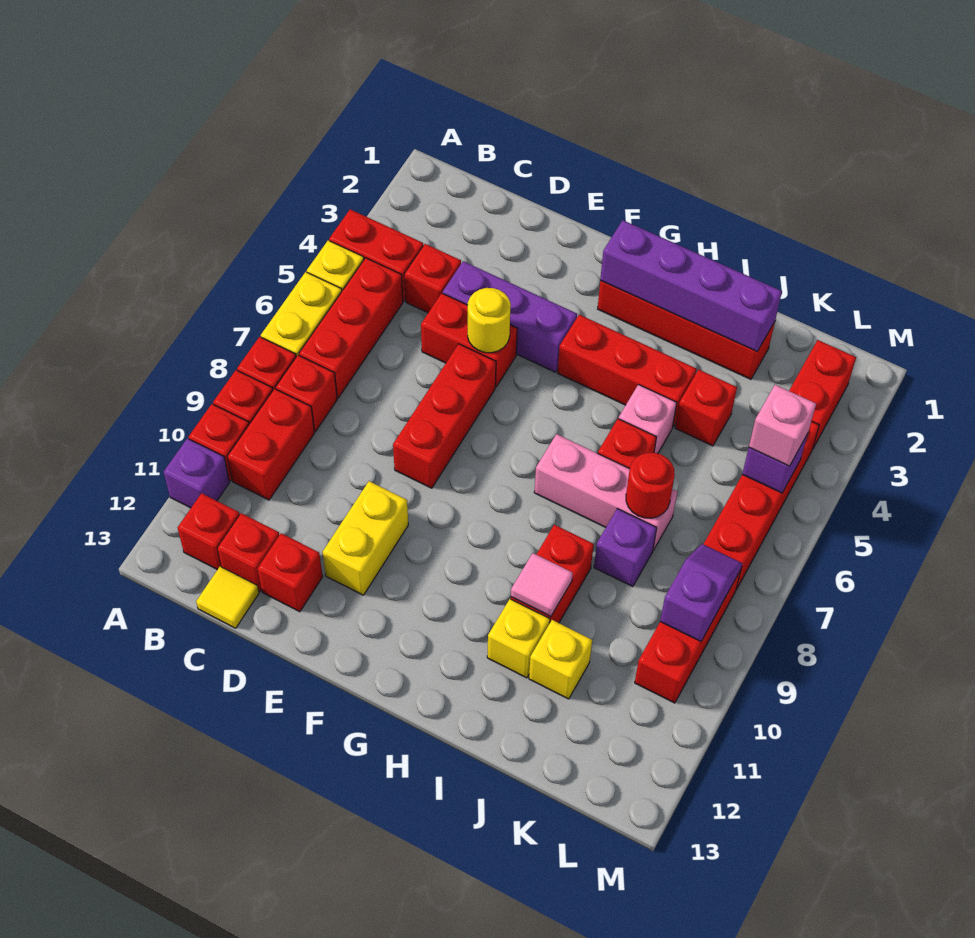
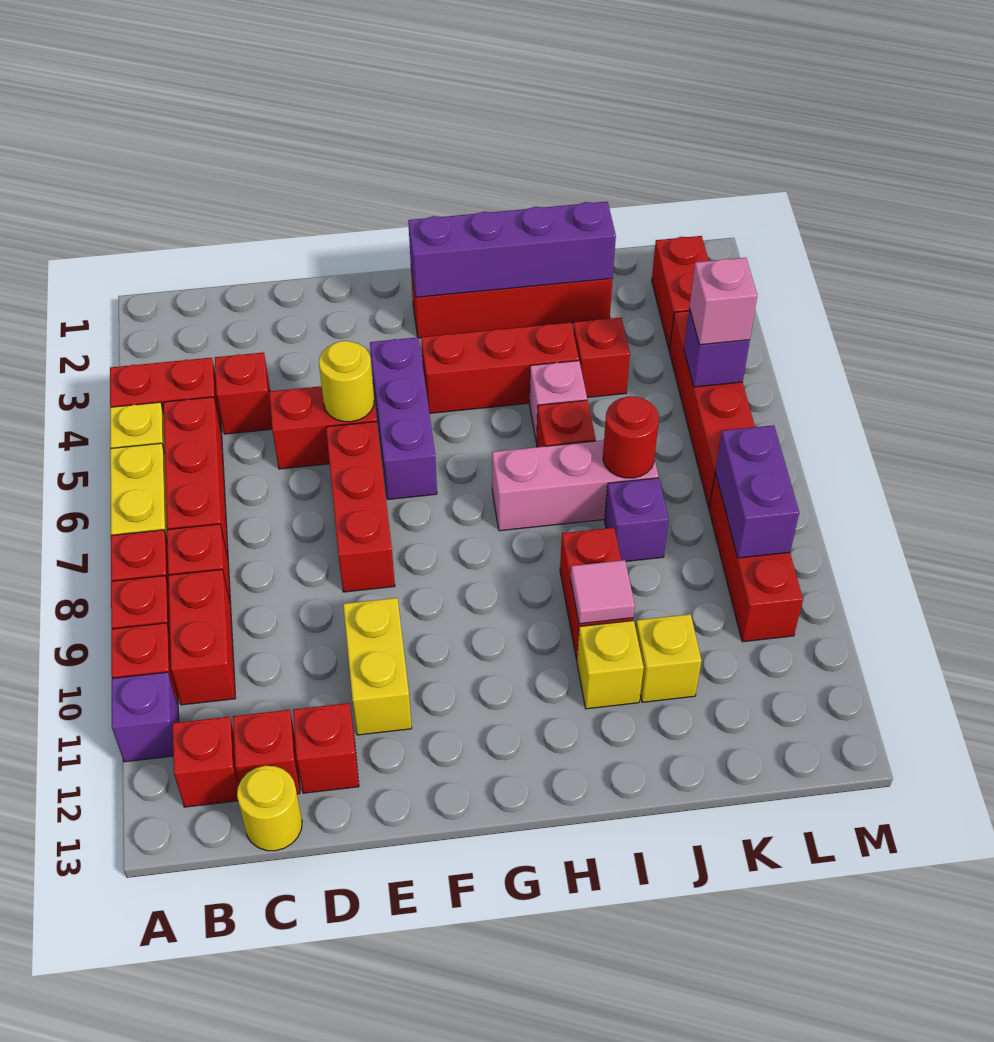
yellow tile C13 level 1 -> yellow round brick C13 level 1
purple brick D4:F4 level 1 -> purple brick F4:F6 level 1
purple slope L8:L9 level 2 top 9 -> purple brick L8:L9 level 2

